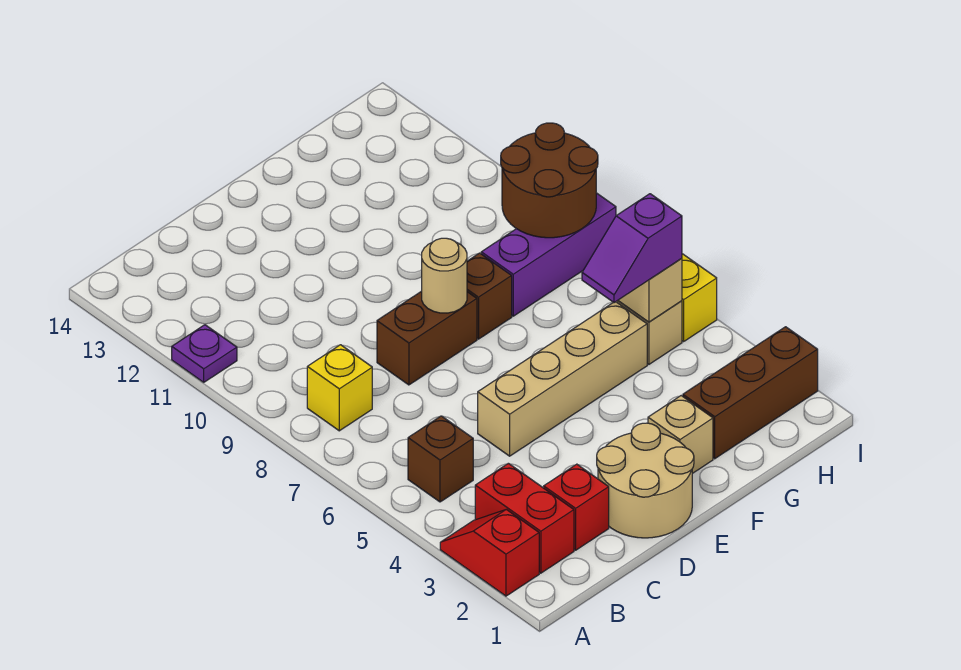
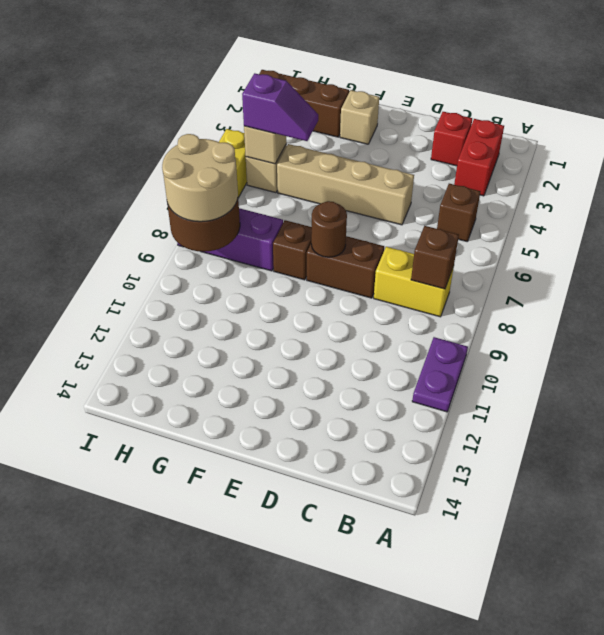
red slope A2:A3 level 1 top 2 -> none
purple plate A11 level 1 -> purple plate A10:A11 level 1
yellow brick B8 level 1 -> yellow brick B8:C8 level 1
none -> brown brick B8 level 2
tan round brick D1:E2 level 1 -> tan round brick H8:I9 level 3
tan round brick E8 level 2 -> brown round brick E8 level 2

